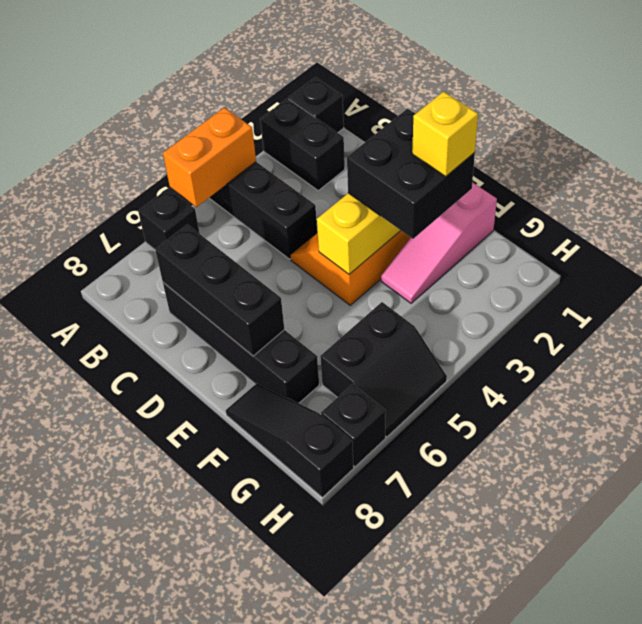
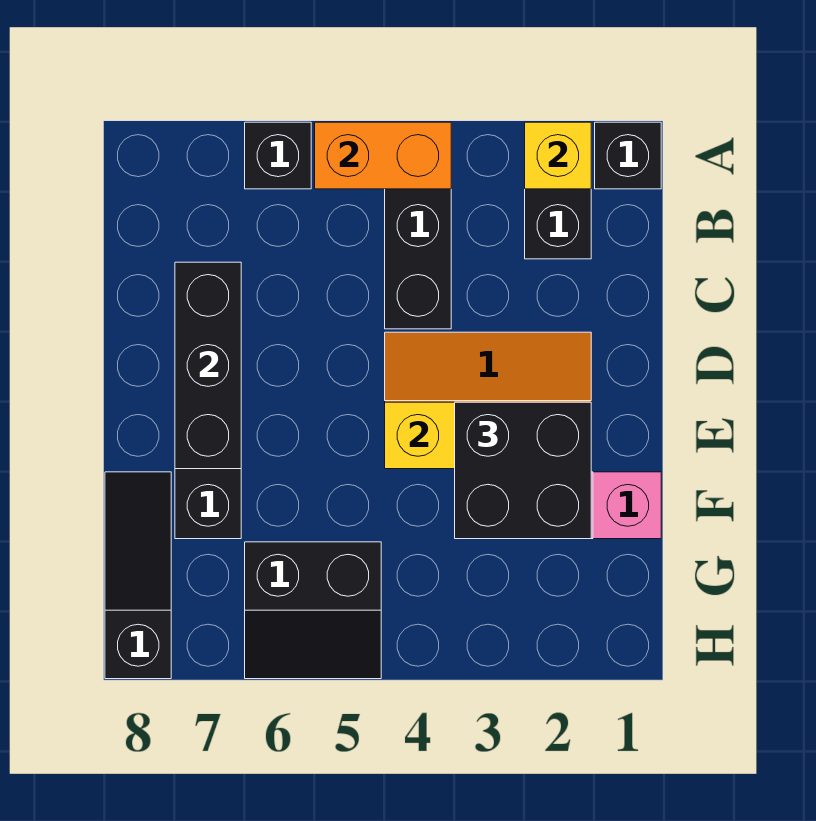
yellow brick F2 level 4 -> yellow brick A2 level 2
black brick H7 level 1 -> none

